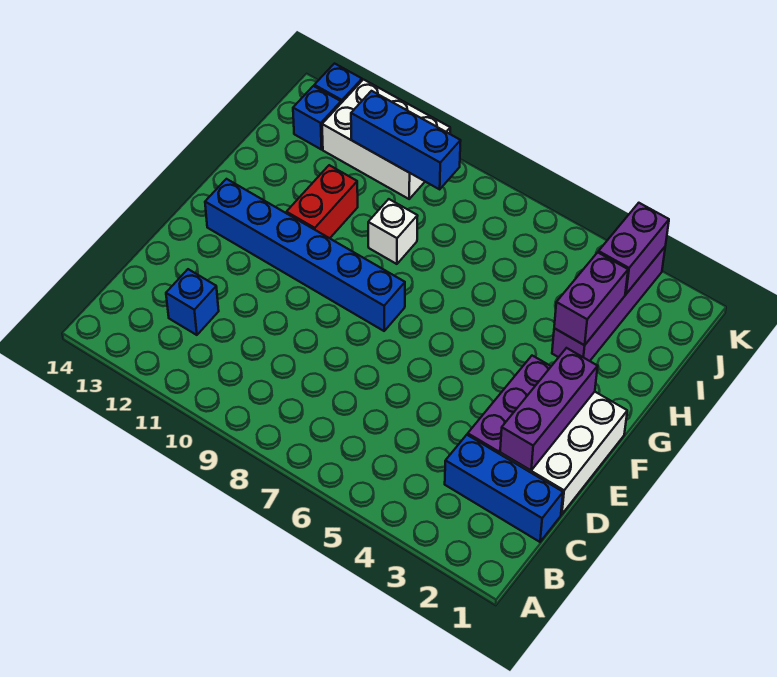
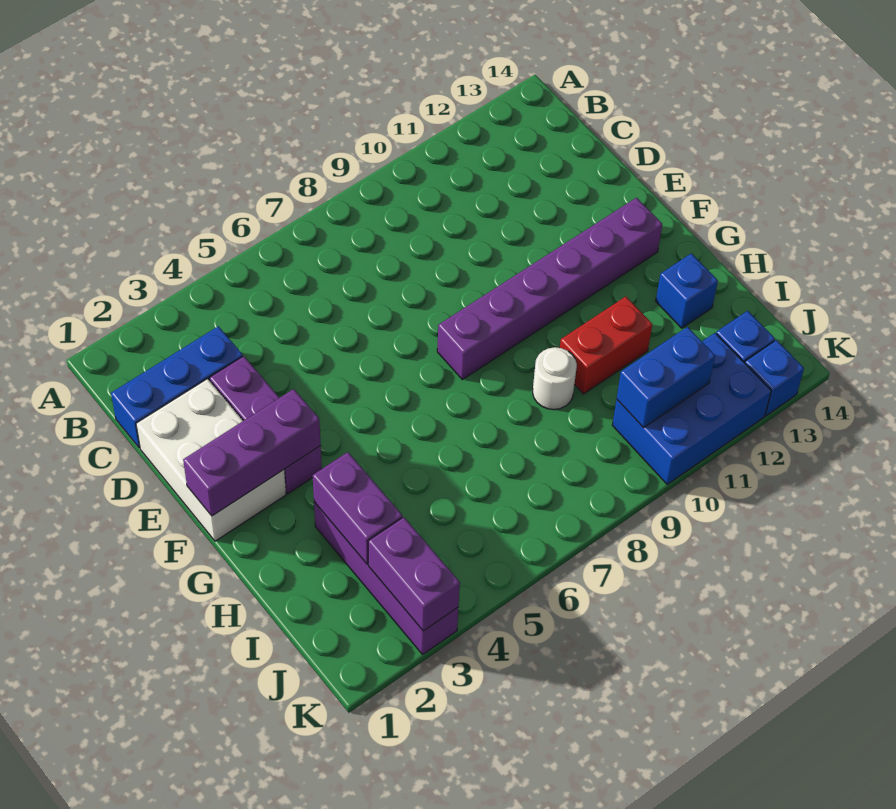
blue brick C12 level 1 -> blue brick H13 level 1
purple brick D2:F2 level 2 -> purple brick F1:F3 level 2
blue brick F8:F13 level 1 -> purple brick F8:F13 level 1
red brick G11:H11 level 1 -> red brick H10:H11 level 1
white brick H9 level 1 -> white round brick H9 level 1
blue brick J9:J11 level 2 -> blue brick J10:J11 level 2
white brick J10:K12 level 1 -> blue brick J10:K12 level 1

